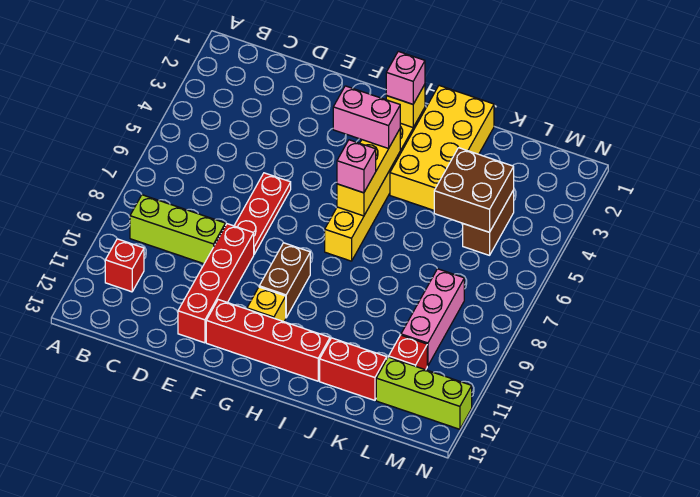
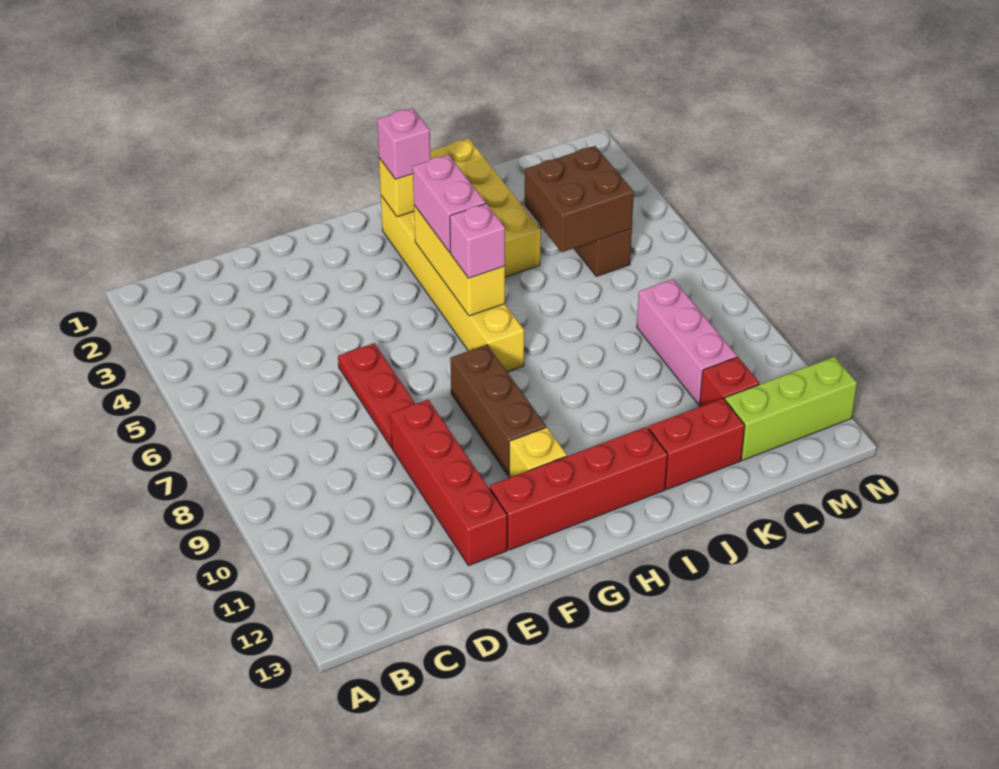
lime brick B9:D9 level 1 -> none
red brick B11 level 1 -> none
pink brick G4:H4 level 3 -> pink brick H4:H5 level 3
brown brick G9:G10 level 1 -> brown brick G8:G10 level 1

